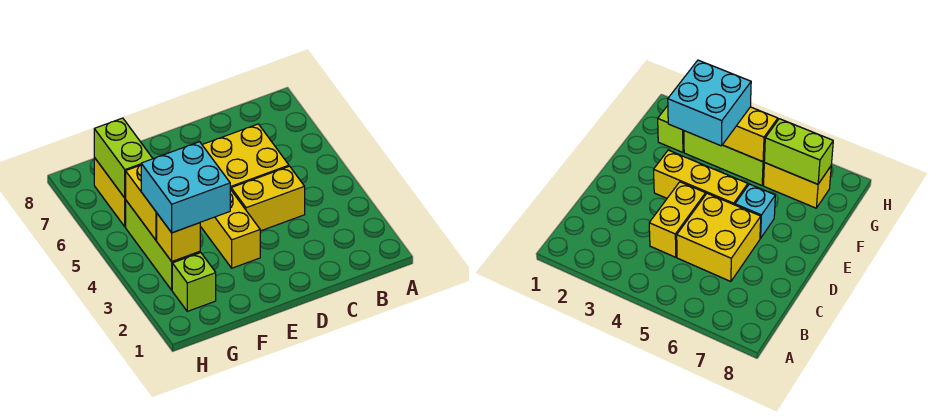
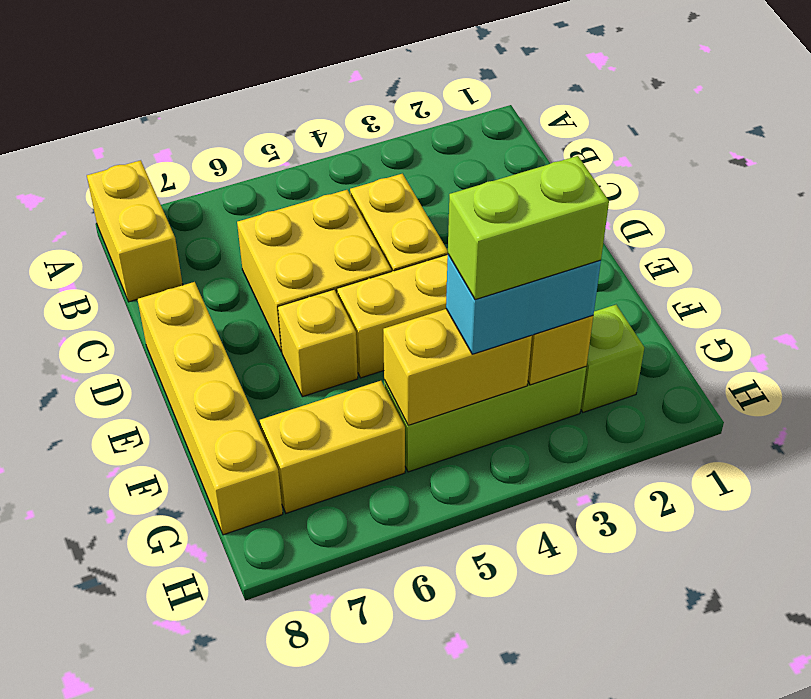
none -> yellow brick A8:B8 level 1
none -> yellow brick D8:G8 level 1
cyan brick E6 level 1 -> yellow brick E6 level 1
cyan brick F3:G4 level 3 -> cyan brick G3:G4 level 3
lime brick G6:G7 level 2 -> lime brick G3:G4 level 4

